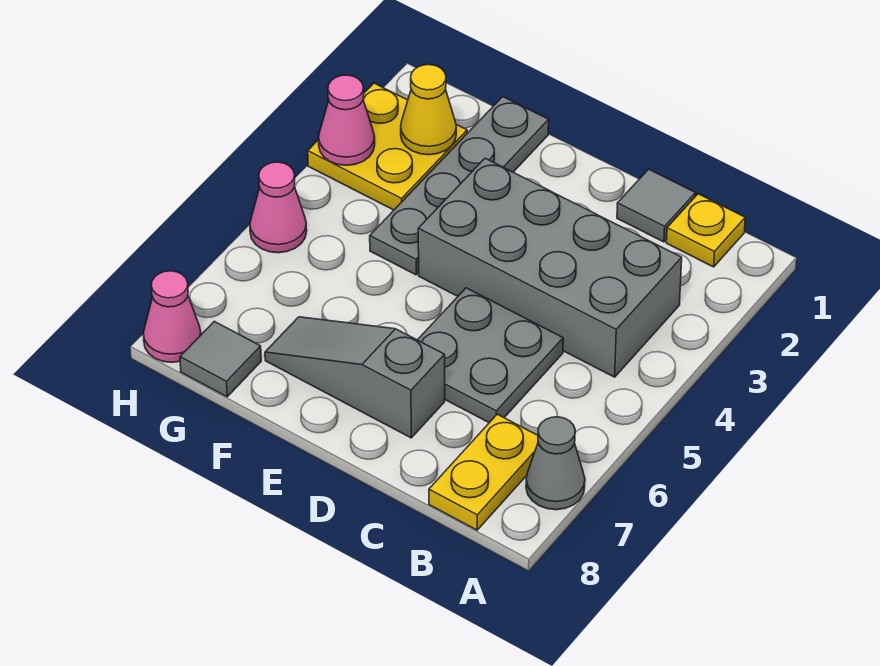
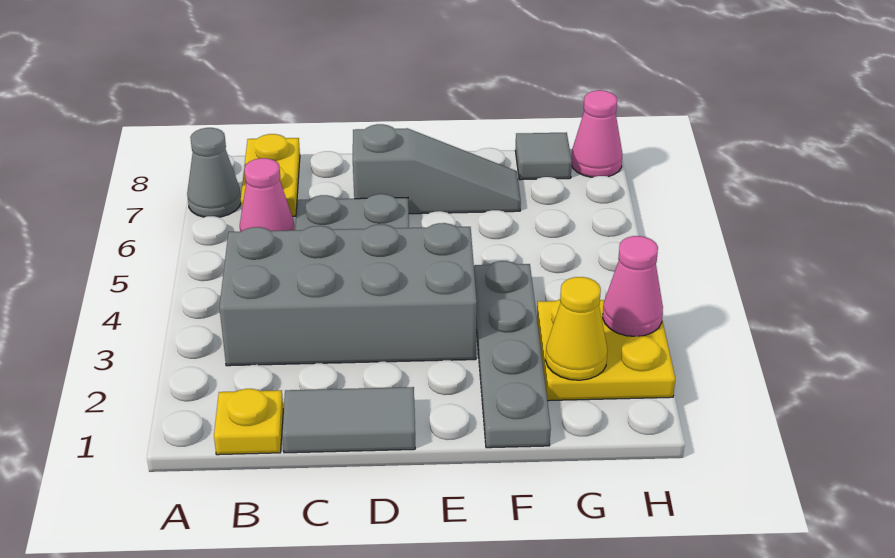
grey tile C1 level 1 -> grey tile C1:D1 level 1
pink cone H5 level 1 -> pink cone B6 level 1

